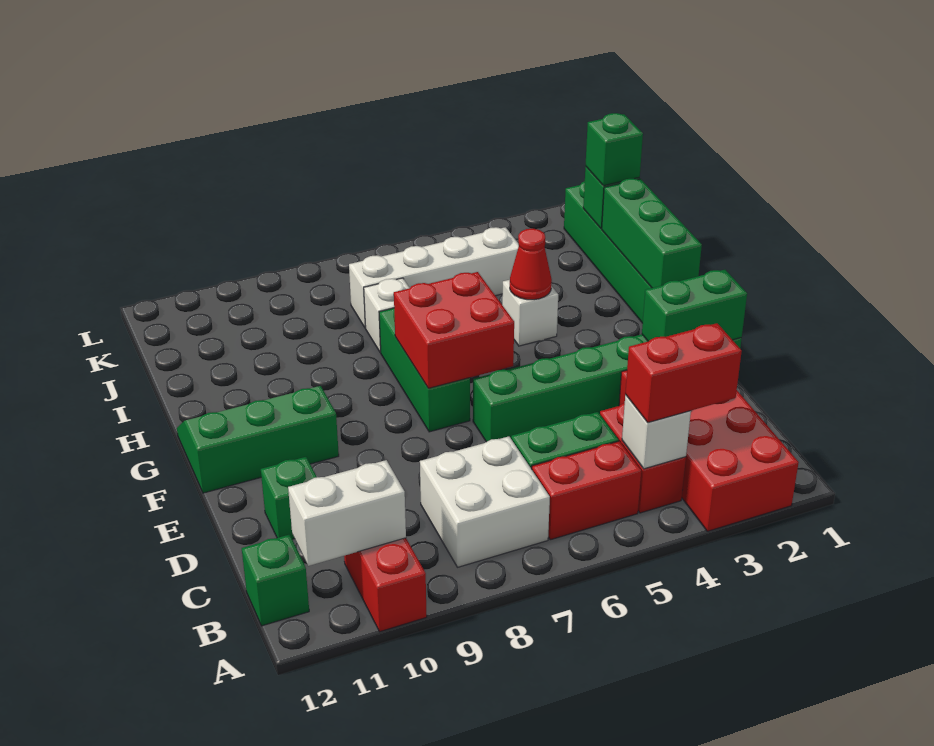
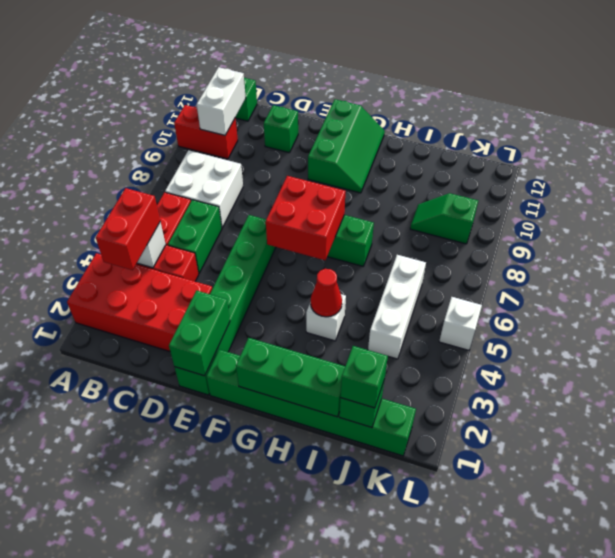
white brick I7 level 1 -> white brick L5 level 1
white brick J4:J7 level 1 -> white brick J4:J6 level 1
none -> green slope J9:K9 level 1 top K

